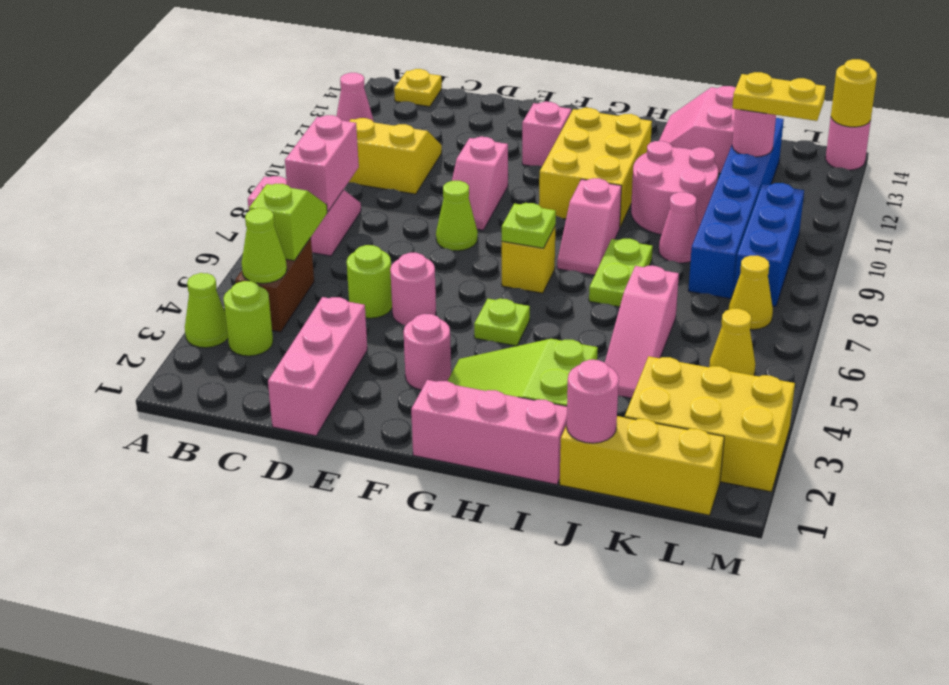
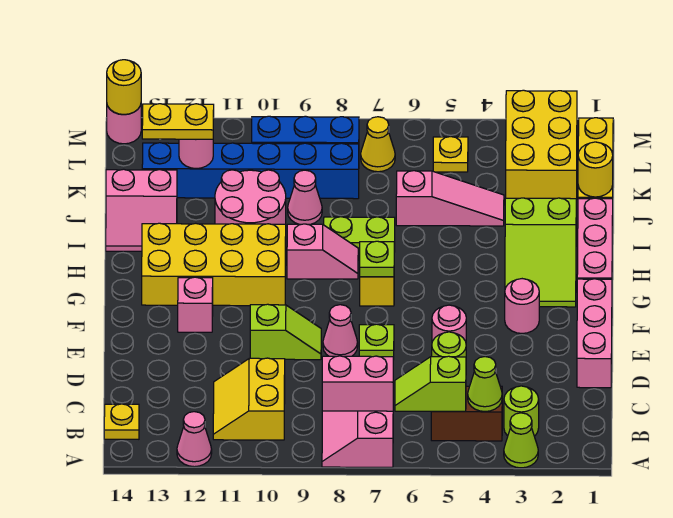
pink brick D1:D3 level 1 -> pink brick D1:F1 level 1
lime cone E8 level 1 -> pink cone E8 level 1
pink slope E9:E10 level 1 top 10 -> lime slope E9:E10 level 1 top 10
lime plate G5 level 1 -> lime plate E7 level 1
yellow brick G10:H12 level 1 -> yellow brick G10:H13 level 1
pink round brick J1 level 2 -> yellow round brick J1 level 2
yellow plate K12:L12 level 3 -> yellow plate K12:K13 level 3
yellow cone L5 level 1 -> yellow plate L5 level 1

